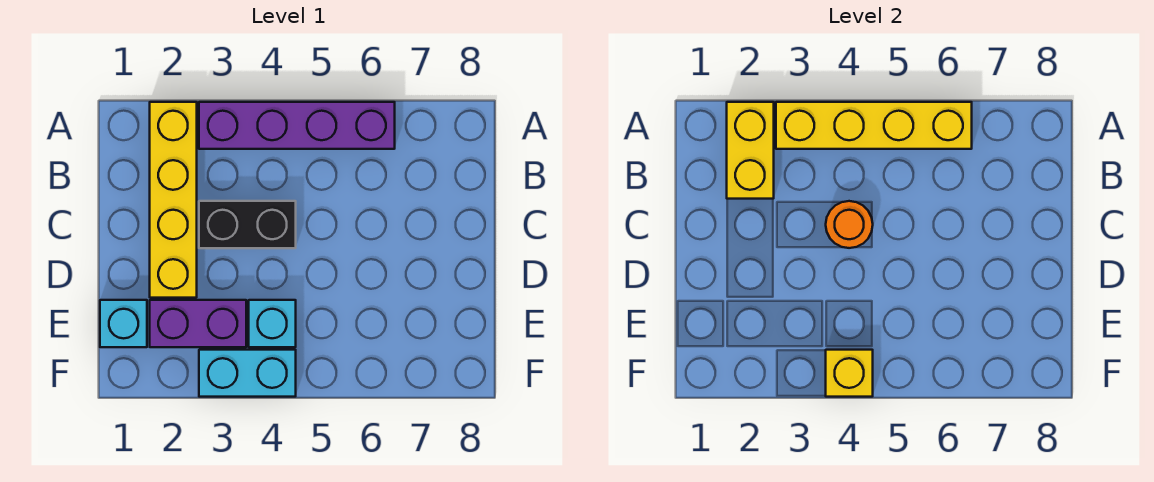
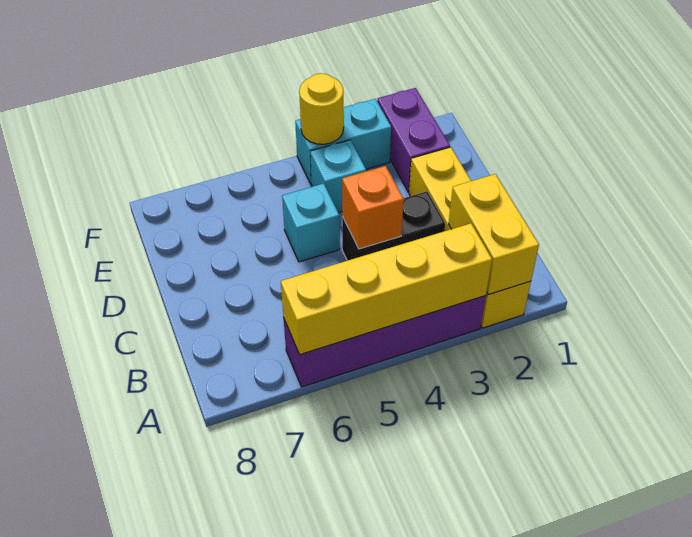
orange round brick C4 level 2 -> orange brick C4 level 2
cyan brick E1 level 1 -> cyan brick D5 level 1
purple brick E2:E3 level 1 -> purple brick E2:F2 level 1
yellow brick F4 level 2 -> yellow round brick F4 level 2

